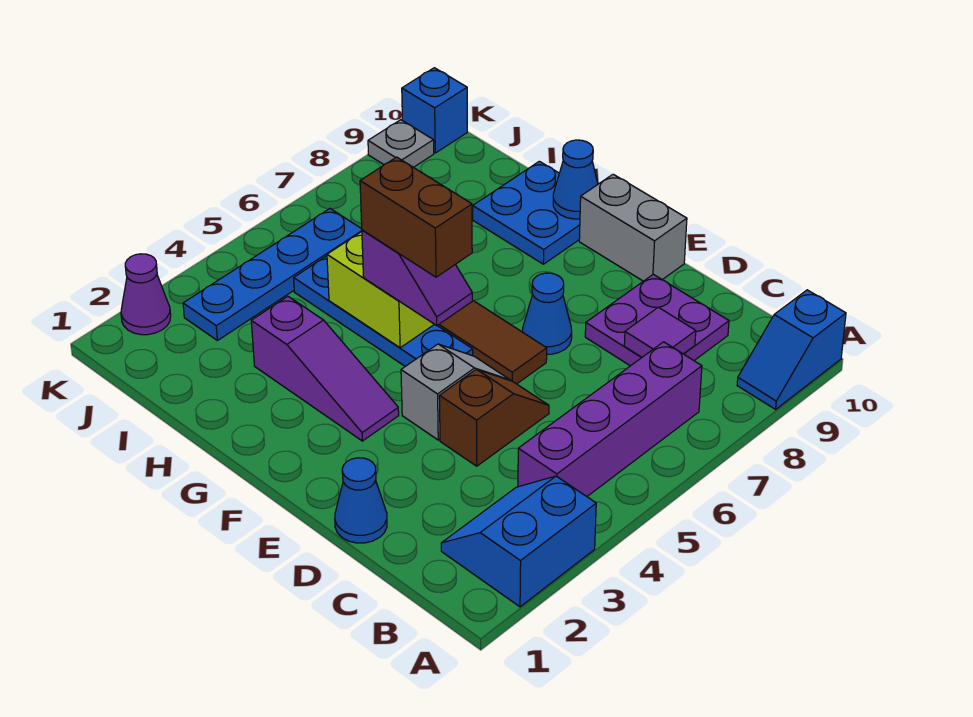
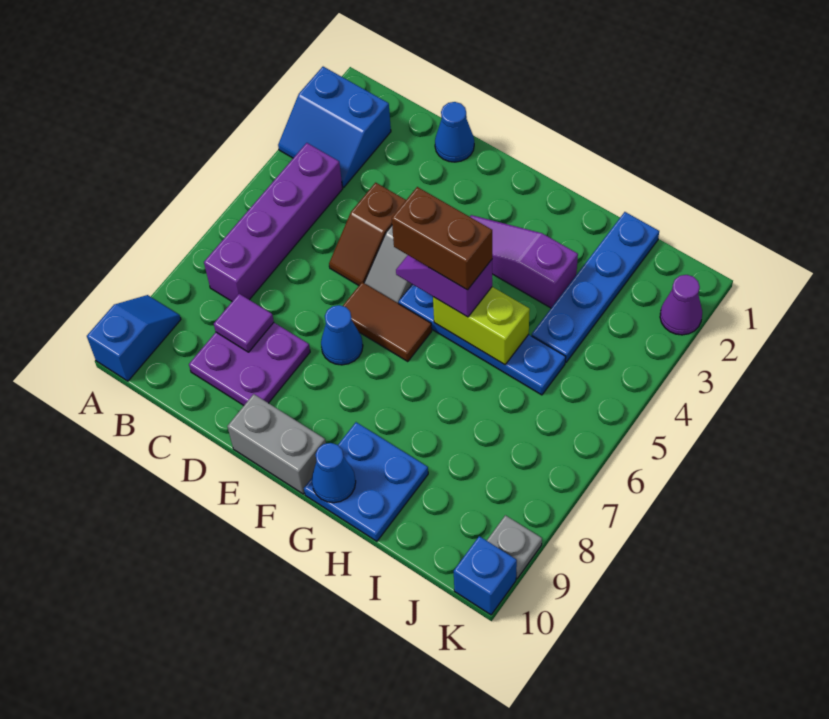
blue slope A2:B3 level 1 top A -> blue slope A2:B3 level 1 top 2
blue plate J3:J6 level 1 -> blue plate I1:I4 level 1

